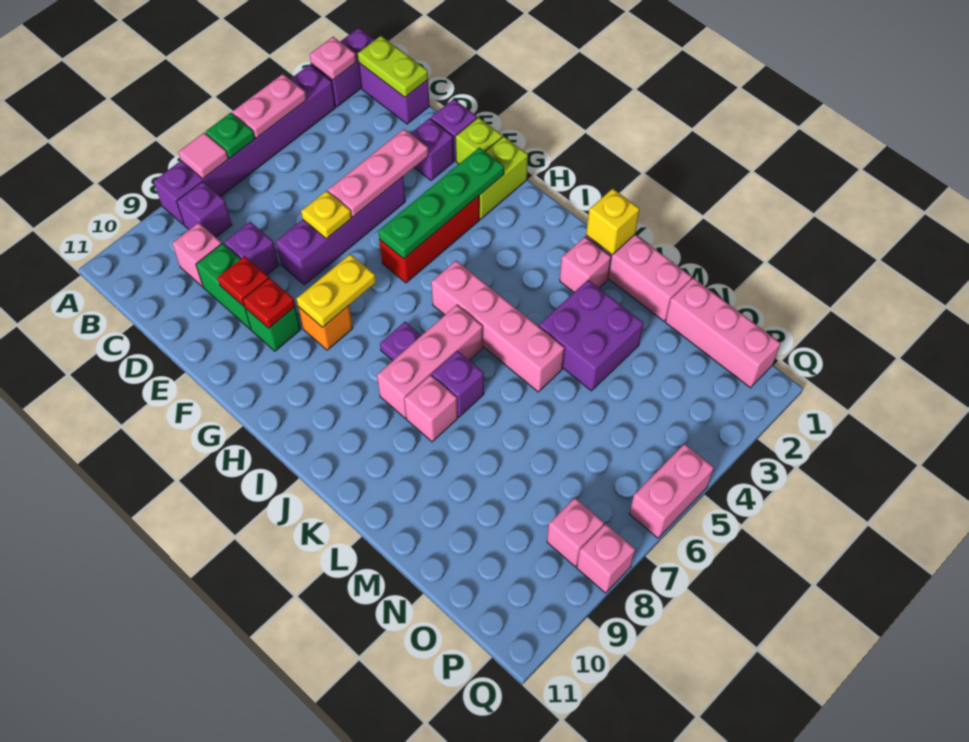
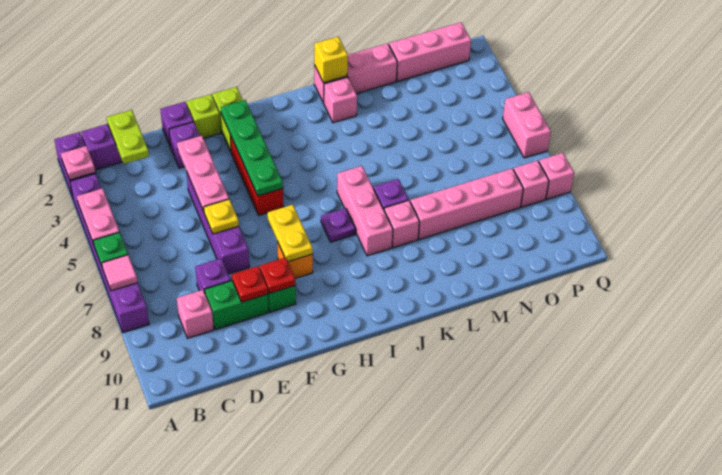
lime plate B1:C1 level 2 -> lime plate C1:C2 level 2
purple brick B8 level 1 -> none
pink brick I5:L5 level 1 -> pink brick L8:O8 level 1
purple brick L3:M4 level 1 -> none

